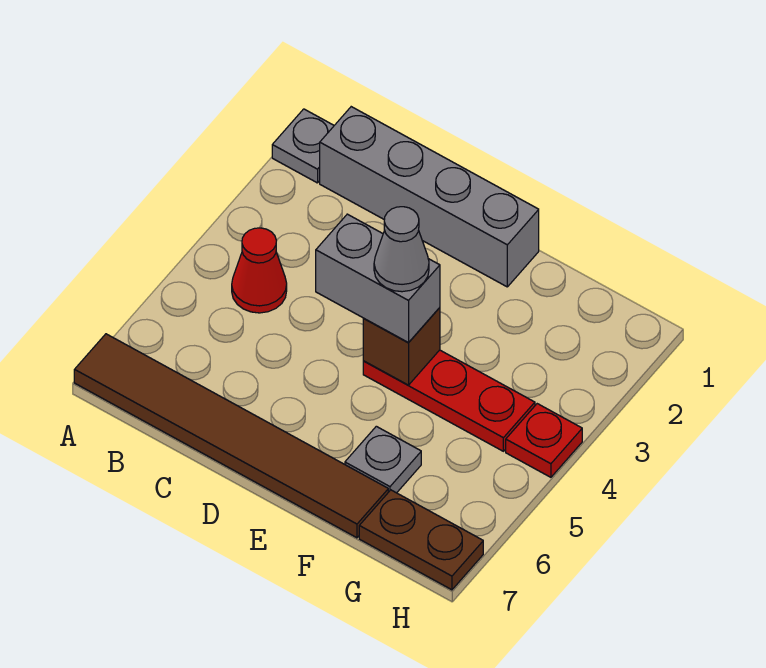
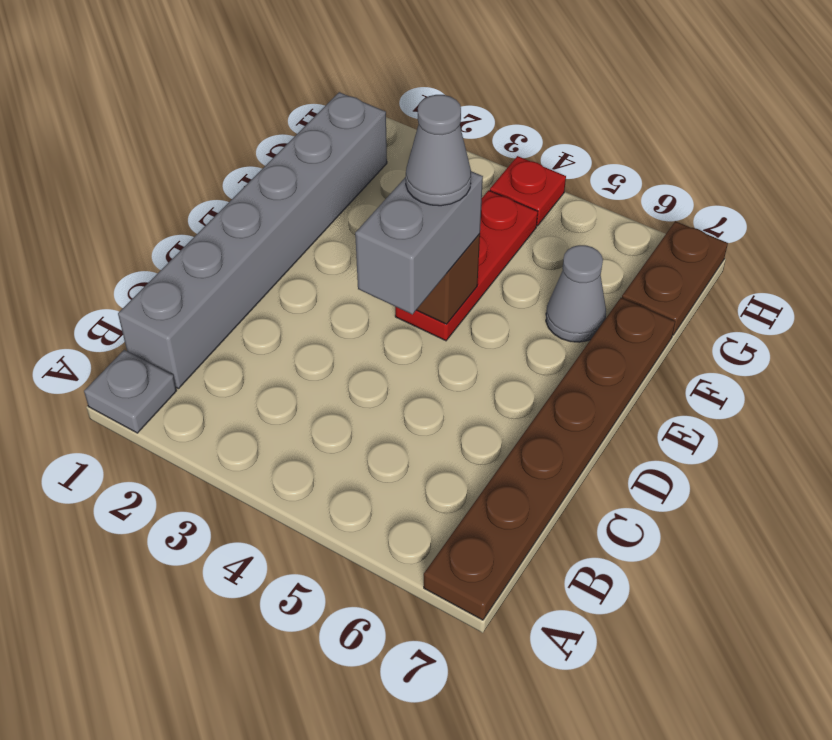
brown tile A7:F7 level 1 -> brown plate A7:F7 level 1
grey brick B1:E1 level 1 -> grey brick B1:G1 level 1
red cone B4 level 1 -> none
grey plate F6 level 1 -> grey cone F6 level 1

